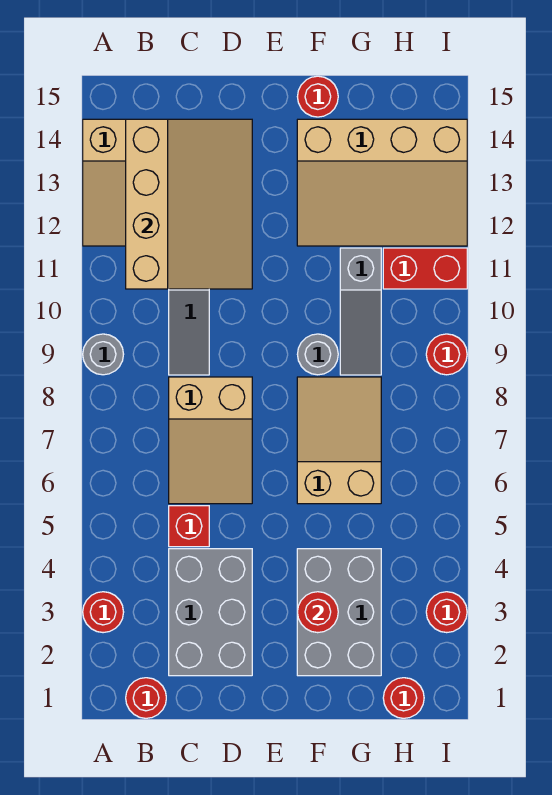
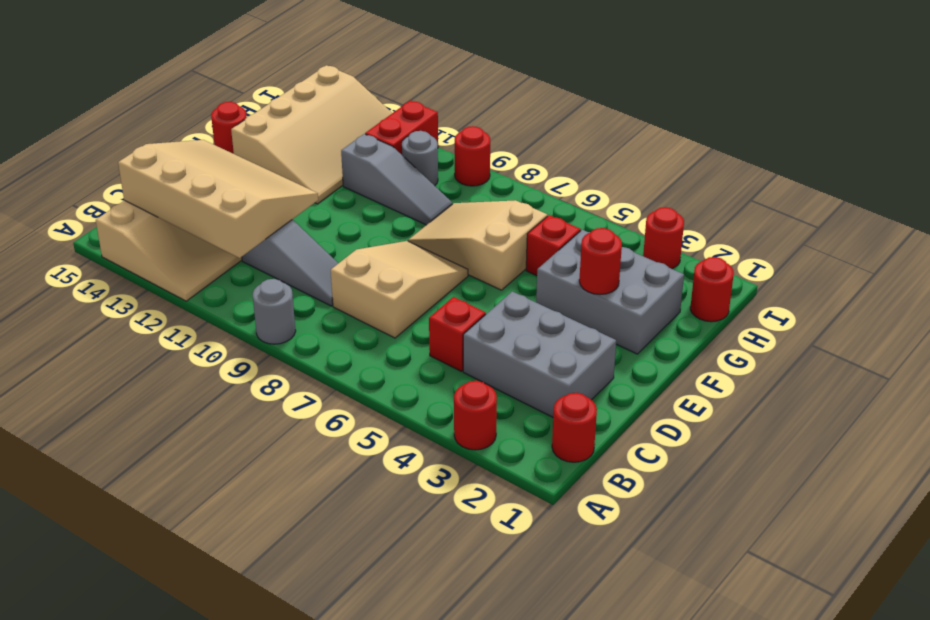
tan slope C6:D8 level 1 top 8 -> tan slope C7:E8 level 1 top C
grey round brick F9 level 1 -> grey round brick H10 level 1
none -> red brick G5 level 1

